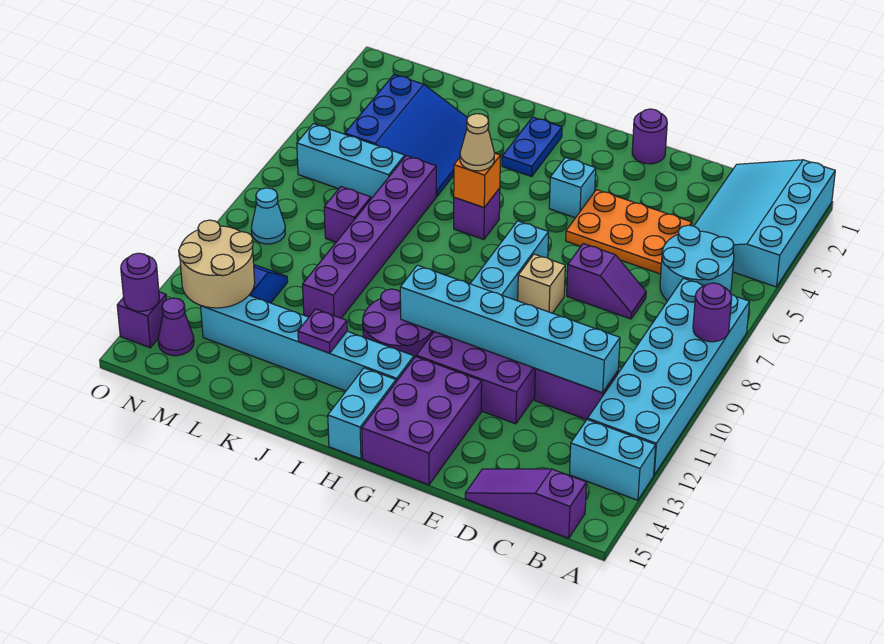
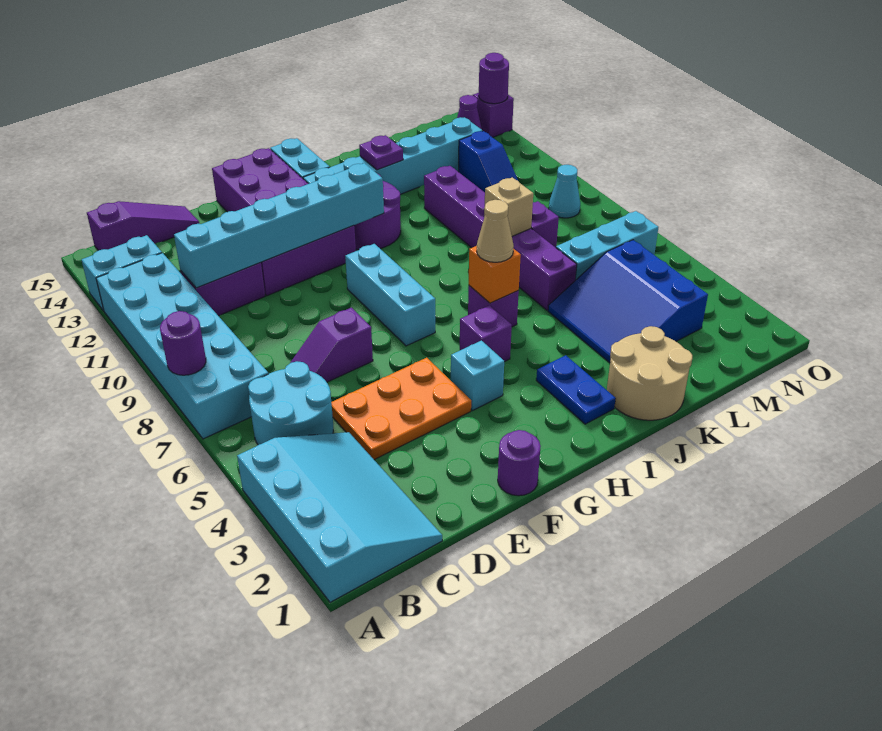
tan brick F8 level 1 -> tan brick K8 level 2
none -> purple brick H5 level 1
tan round brick M12:N13 level 2 -> tan round brick J1:K2 level 1

